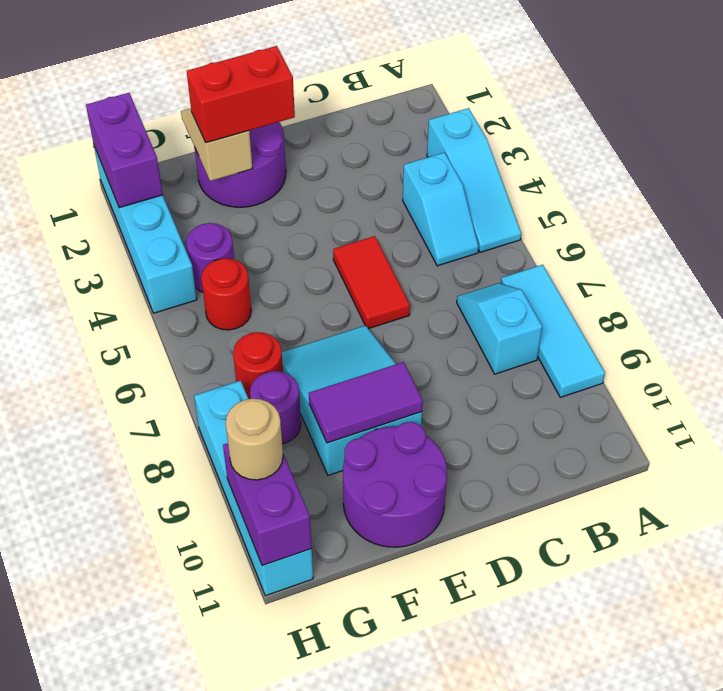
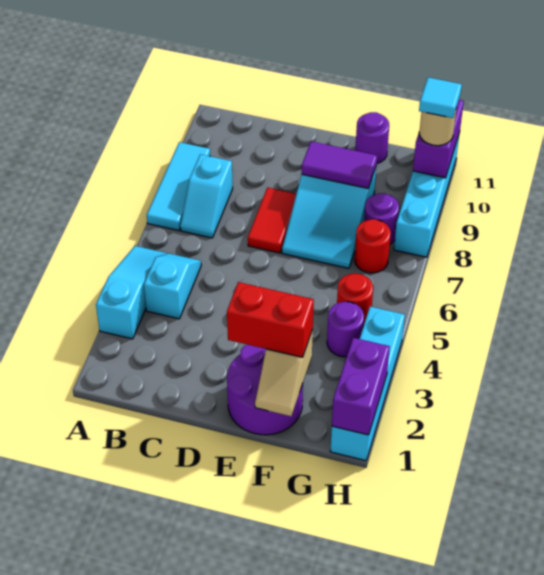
red tile D5:D6 level 1 -> red tile D7:D8 level 1
purple round brick E10:F11 level 1 -> purple round brick F11 level 1
none -> cyan tile H10 level 4

